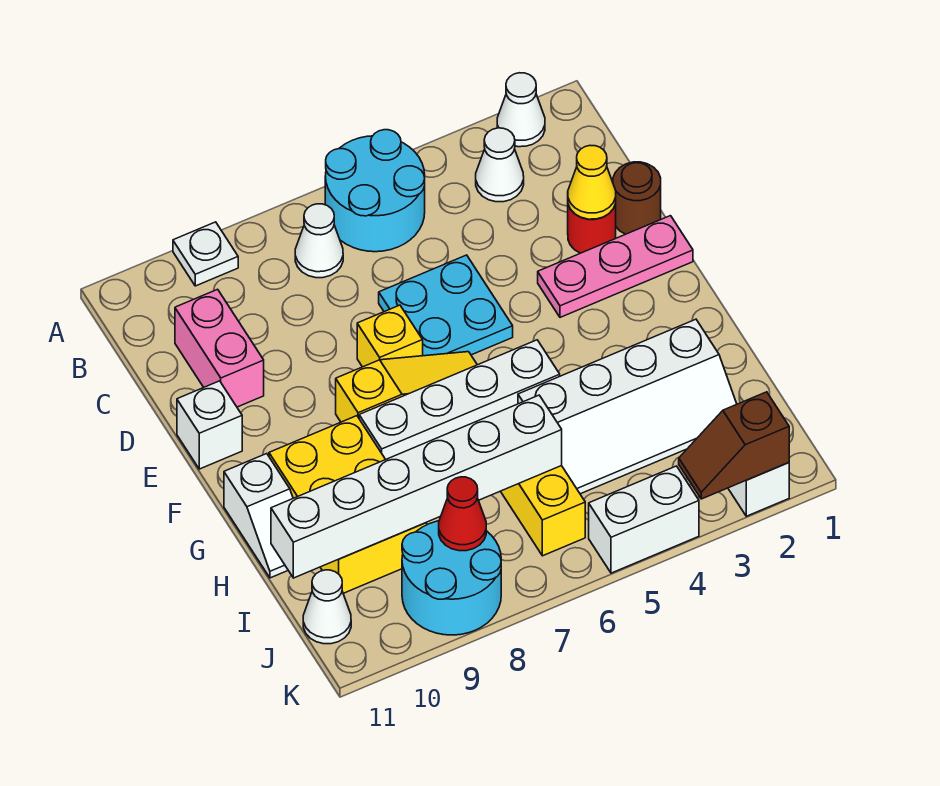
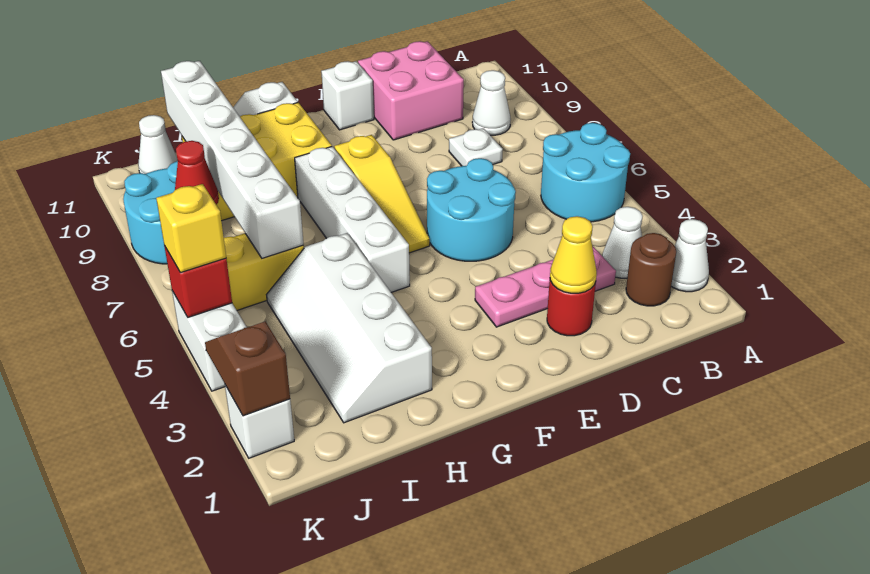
white plate A9 level 1 -> white plate C8 level 1
white cone B7 level 1 -> white cone B9 level 1
pink brick C10:D10 level 1 -> pink brick C10:D11 level 1
brown round brick D1 level 1 -> brown round brick B2 level 1
cyan plate D5:E6 level 1 -> cyan round brick D5:E6 level 1
pink plate E1:E3 level 1 -> pink plate C3:E3 level 1
yellow brick E7 level 1 -> yellow brick K5 level 3
none -> red brick K5 level 2

